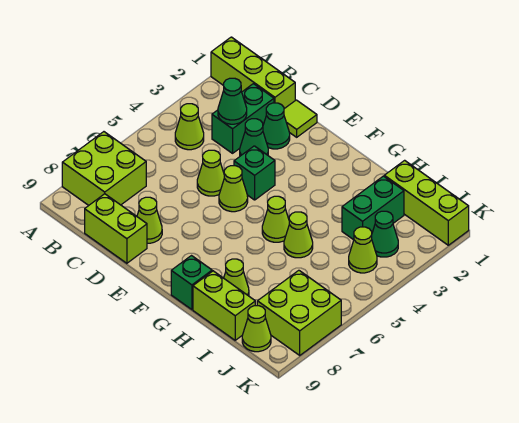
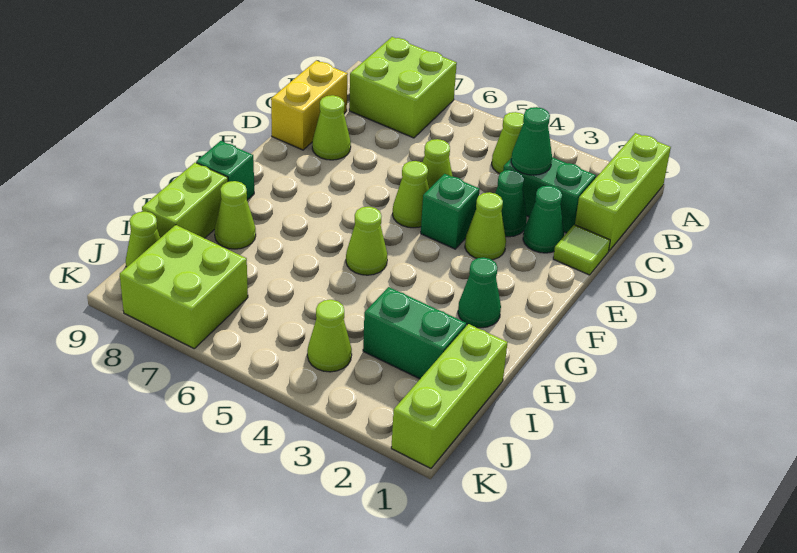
lime brick C9:D9 level 1 -> yellow brick C9:D9 level 1
lime cone H5 level 1 -> lime cone E3 level 1
green cone J3 level 1 -> green cone G2 level 1

